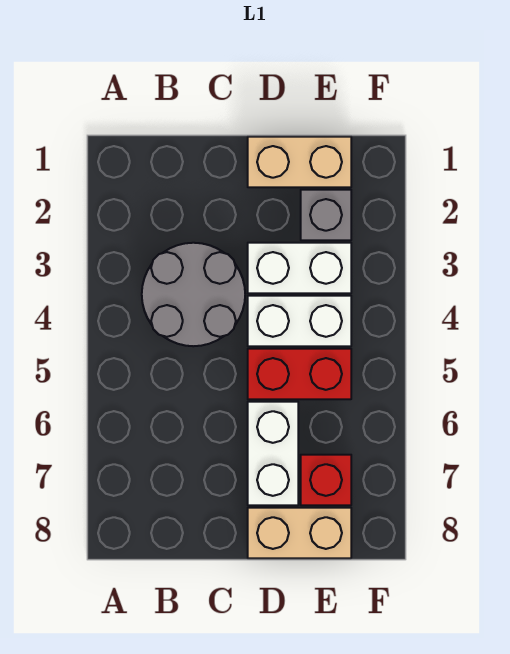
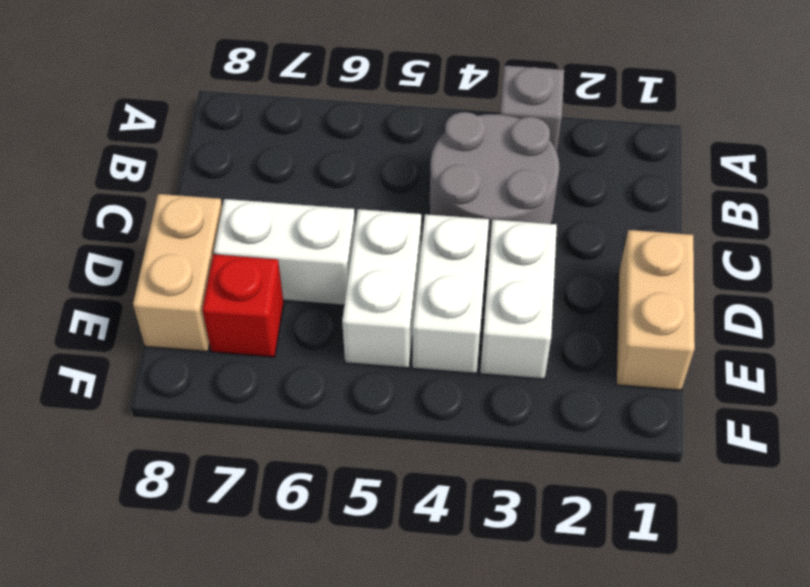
red brick D5:E5 level 1 -> white brick D5:E5 level 1
grey brick E2 level 1 -> grey brick A3 level 1

